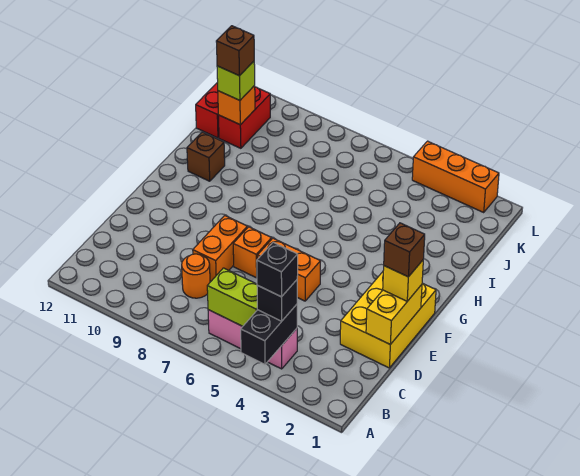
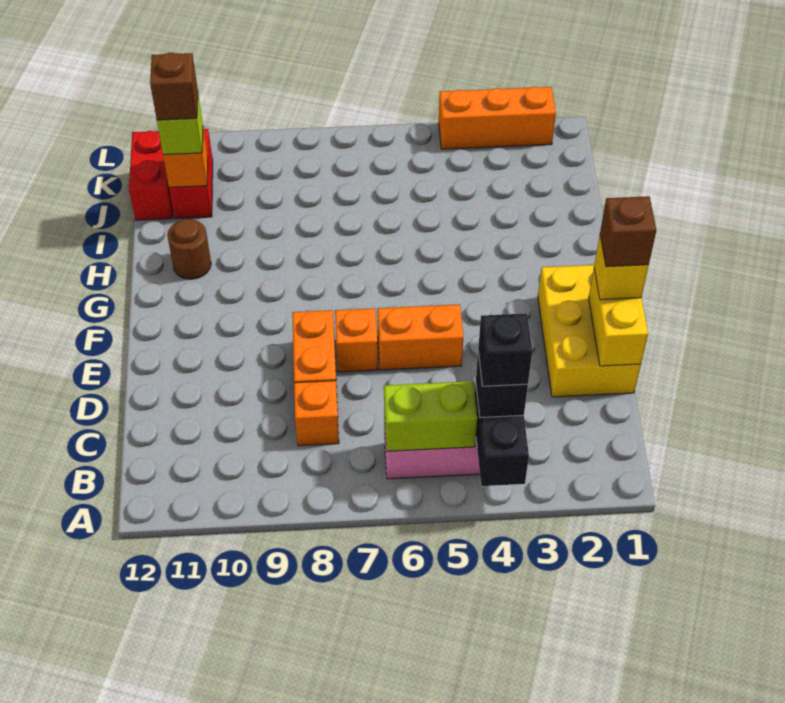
orange round brick C8 level 1 -> orange brick C8 level 1
brown brick H11 level 1 -> brown round brick H11 level 1

